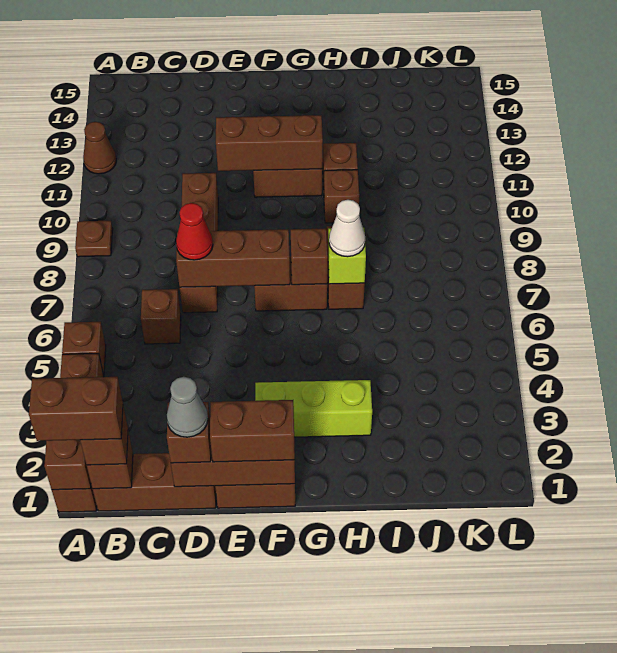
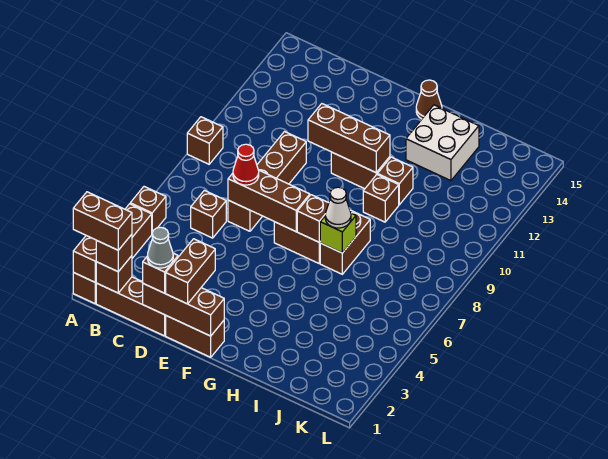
brown plate A9 level 1 -> brown brick A9 level 1
brown cone A12 level 1 -> brown cone G15 level 1
brown brick E1:F1 level 3 -> brown brick E1:E2 level 3
lime brick F3:H3 level 1 -> none
none -> white brick H13:I14 level 1

